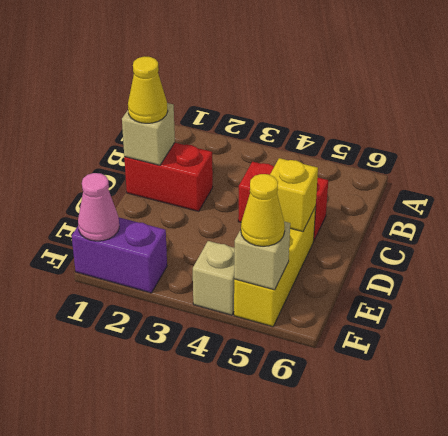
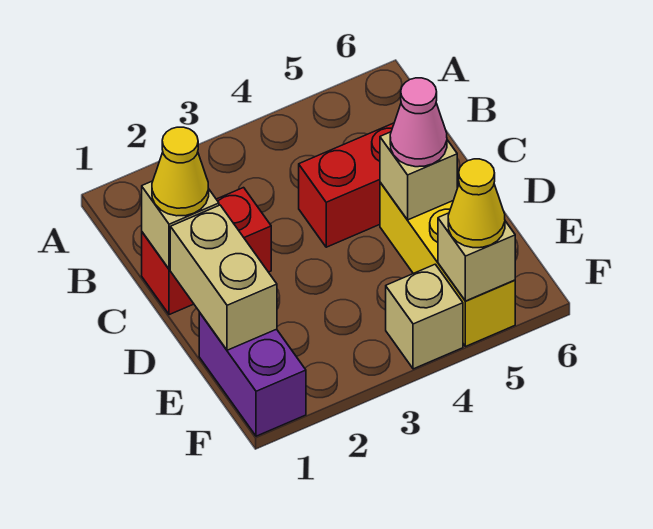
none -> tan brick D1:E1 level 2
yellow brick D5 level 2 -> tan brick D5 level 2
purple brick F1:F2 level 1 -> purple brick E1:F1 level 1
pink cone F1 level 2 -> pink cone D5 level 3

